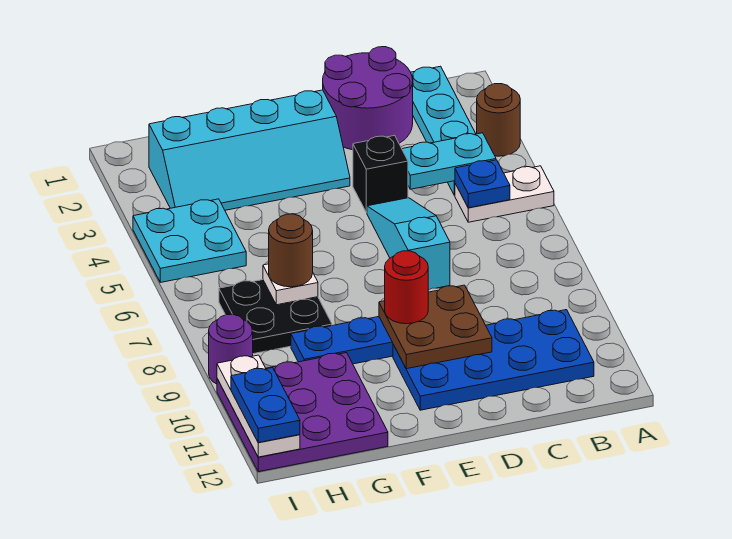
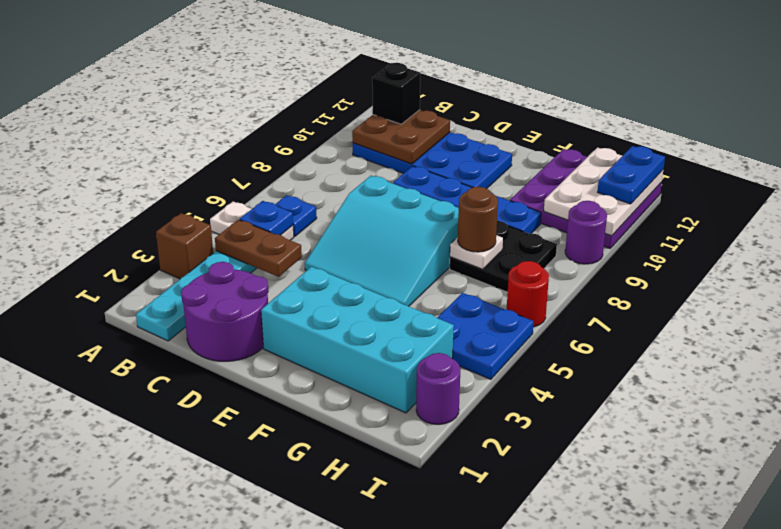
brown round brick A3 level 1 -> brown brick A3 level 1
cyan plate B4:C4 level 2 -> brown plate B4:C4 level 2
none -> blue plate B6 level 1
black brick D4 level 1 -> black brick B11 level 3
cyan slope D5:D7 level 1 top 7 -> cyan slope D5:F7 level 1 top 7
brown plate D9:E10 level 2 -> brown plate B10:C11 level 2
cyan slope E2:H3 level 1 top 2 -> cyan brick E2:H3 level 1
red round brick E9 level 3 -> red round brick I6 level 1
cyan plate H4:I5 level 1 -> blue plate H4:I5 level 1
none -> purple round brick I2 level 1
white plate I10:I12 level 2 -> white plate H10:I12 level 2

